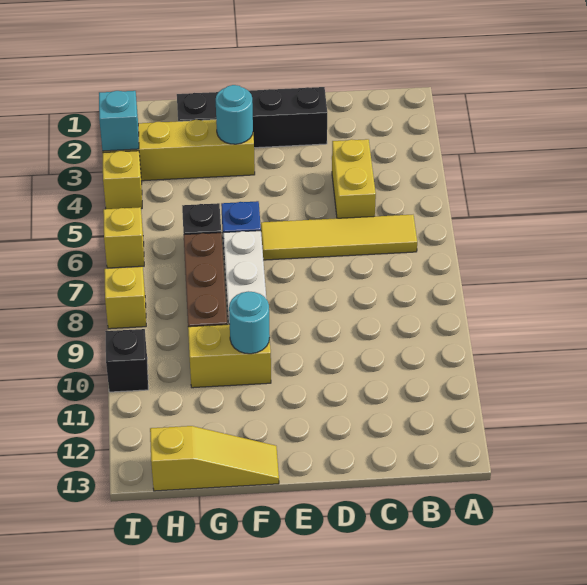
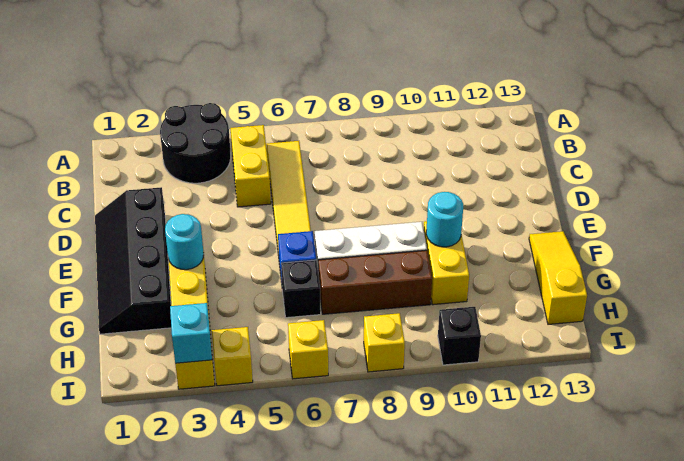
none -> black round brick A3:B4 level 1
yellow brick C4:C5 level 1 -> yellow brick B5:C5 level 1

